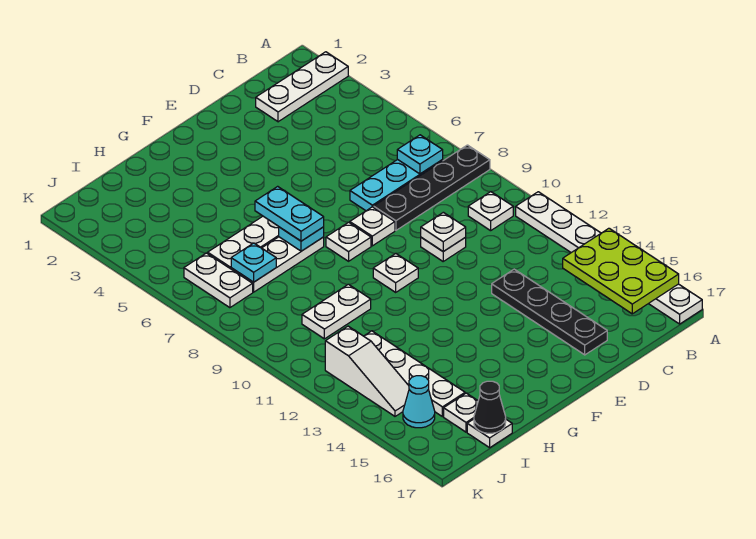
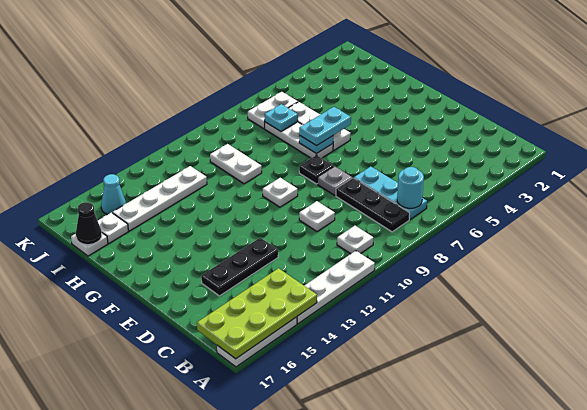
white plate A2:C2 level 1 -> none
black plate A8:D8 level 1 -> black plate B8:D8 level 1
lime plate A14:B16 level 2 -> lime plate A14:B17 level 2
cyan plate B7 level 2 -> cyan round brick B7 level 2
white plate D10 level 2 -> none
black plate D13:D16 level 1 -> black plate D13:D15 level 1
white plate E8 level 1 -> grey plate E8 level 1
white plate F8 level 1 -> black plate F8 level 1
white slope J12:J14 level 1 top 12 -> none

